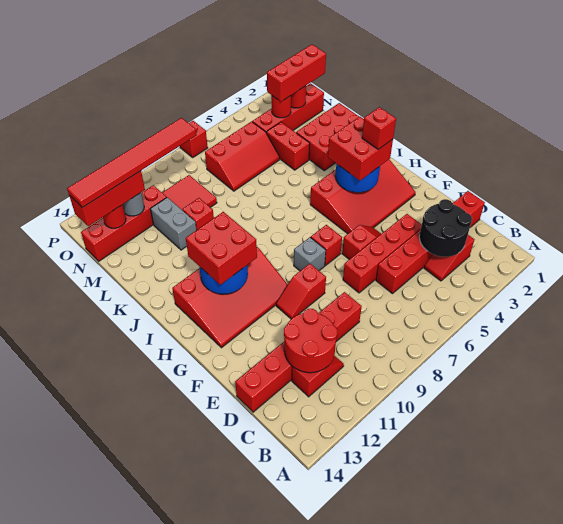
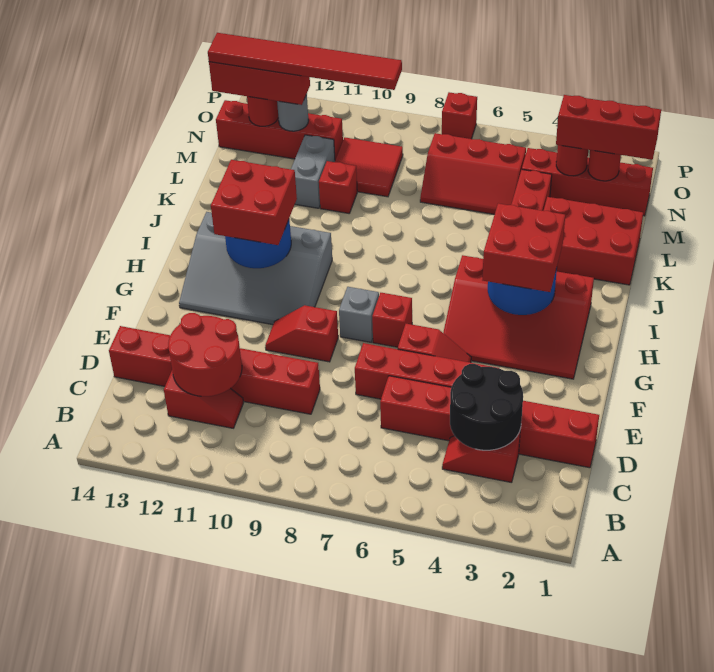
red slope G10:I13 level 1 top I -> grey slope G10:I13 level 1 top I
red brick H3 level 4 -> none

